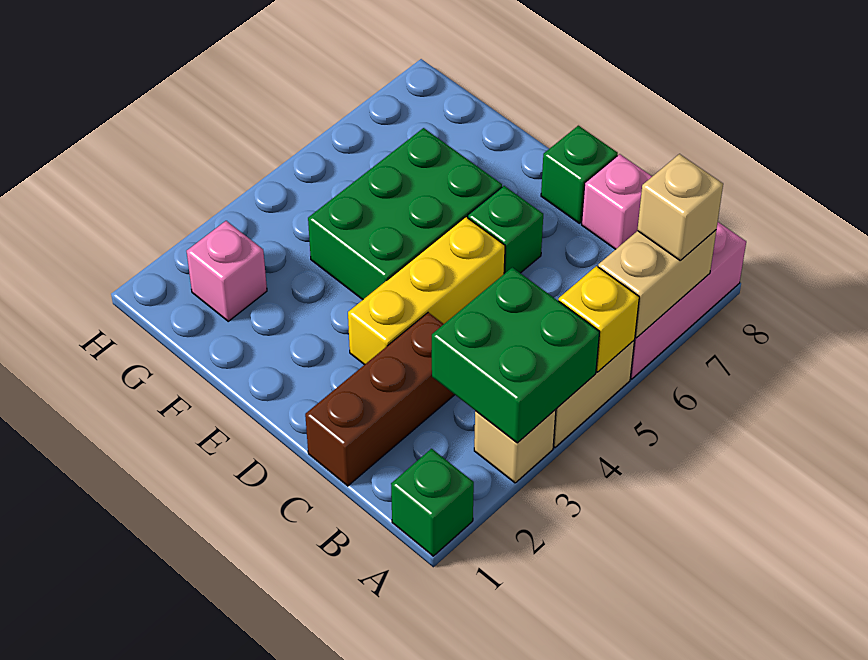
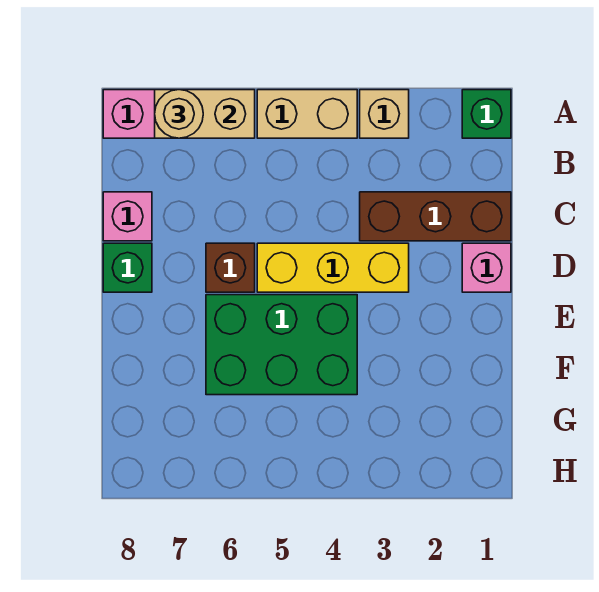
green brick A3:B4 level 2 -> none
yellow brick A5 level 2 -> none
tan brick A7 level 3 -> tan round brick A7 level 3
green brick D6 level 1 -> brown brick D6 level 1
pink brick G2 level 1 -> pink brick D1 level 1

